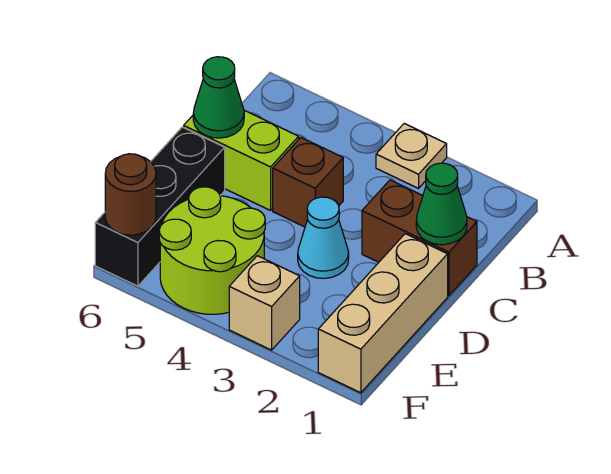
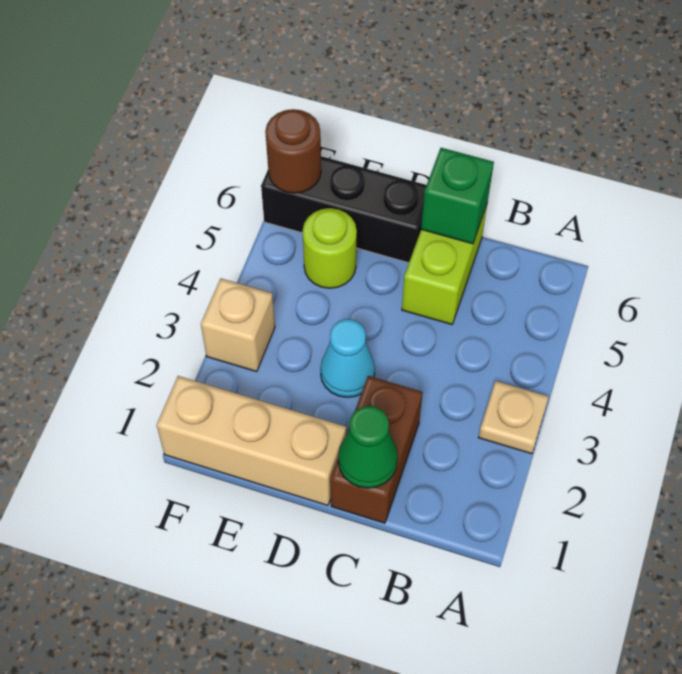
brown brick C4 level 1 -> none
green cone C6 level 2 -> green brick C6 level 2
lime round brick E4:F5 level 1 -> lime round brick E5 level 1

